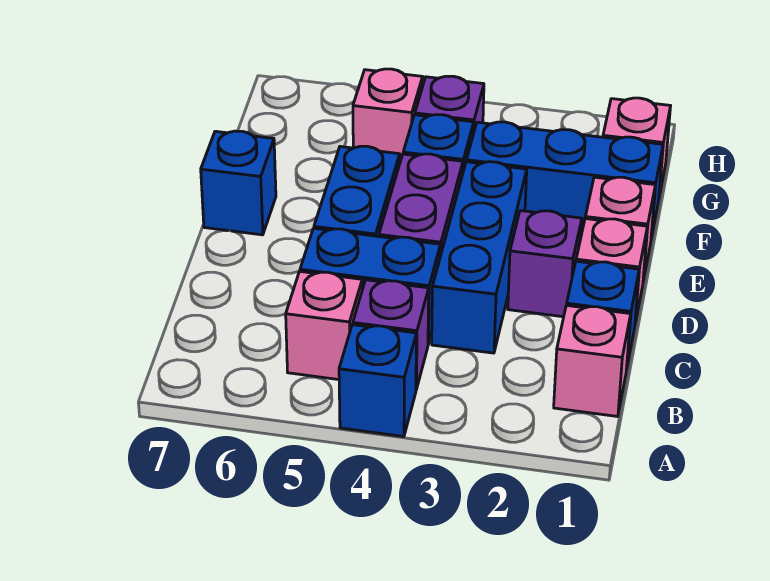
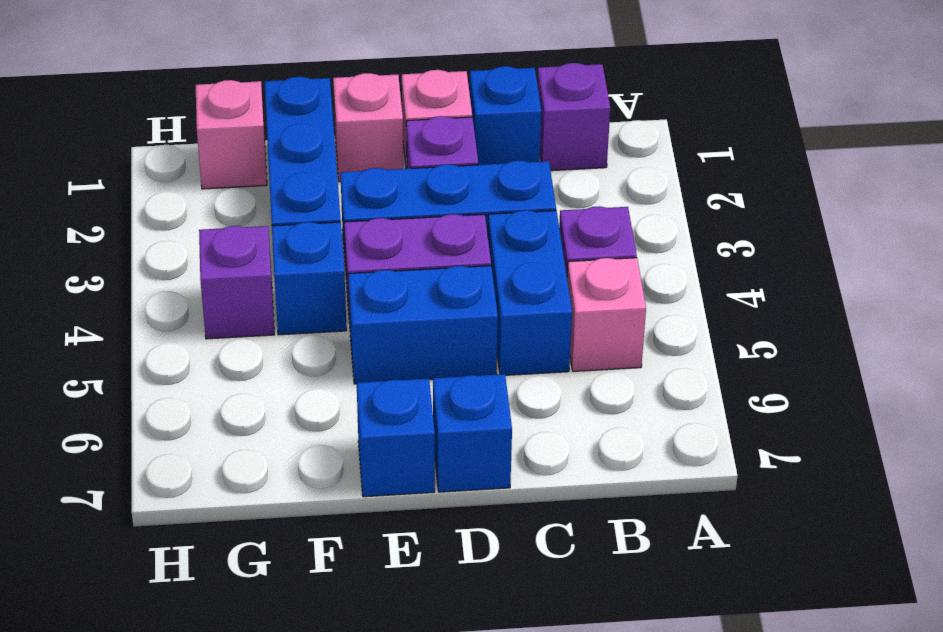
blue brick A4 level 1 -> blue brick D7 level 1
pink brick B1 level 1 -> purple brick B1 level 1
pink brick G5 level 1 -> none

